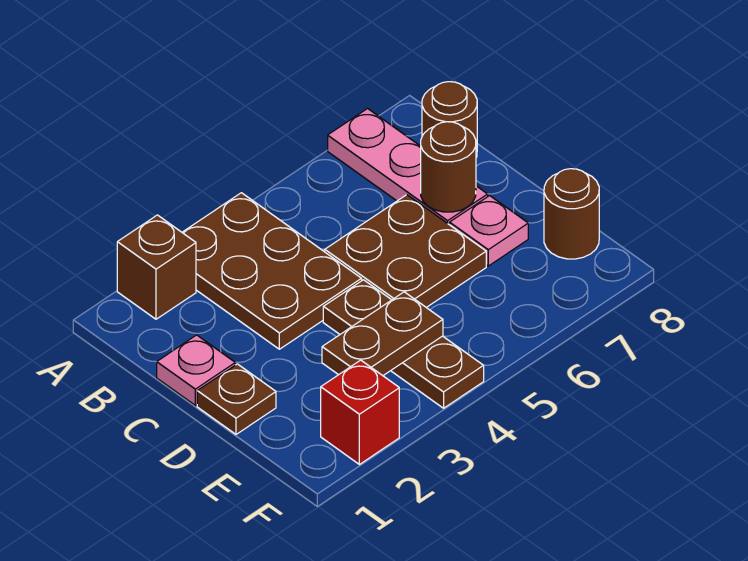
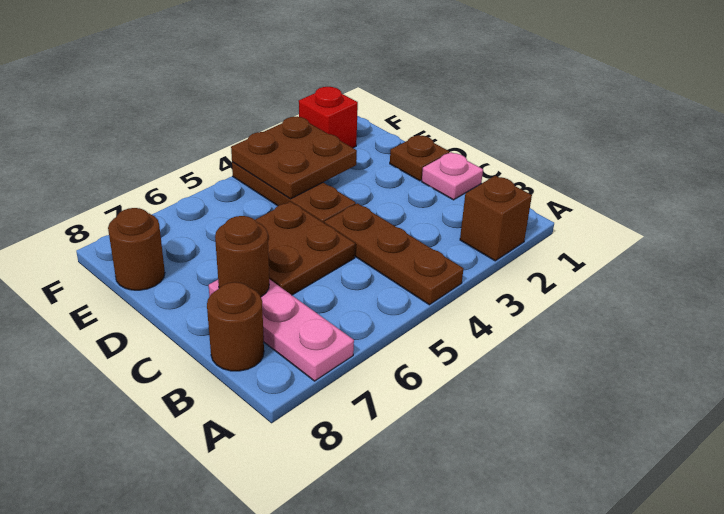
brown plate A3:C4 level 1 -> brown plate A4:C4 level 1
pink plate D7 level 1 -> none
brown plate E3:E4 level 2 -> brown plate E3:F4 level 2

